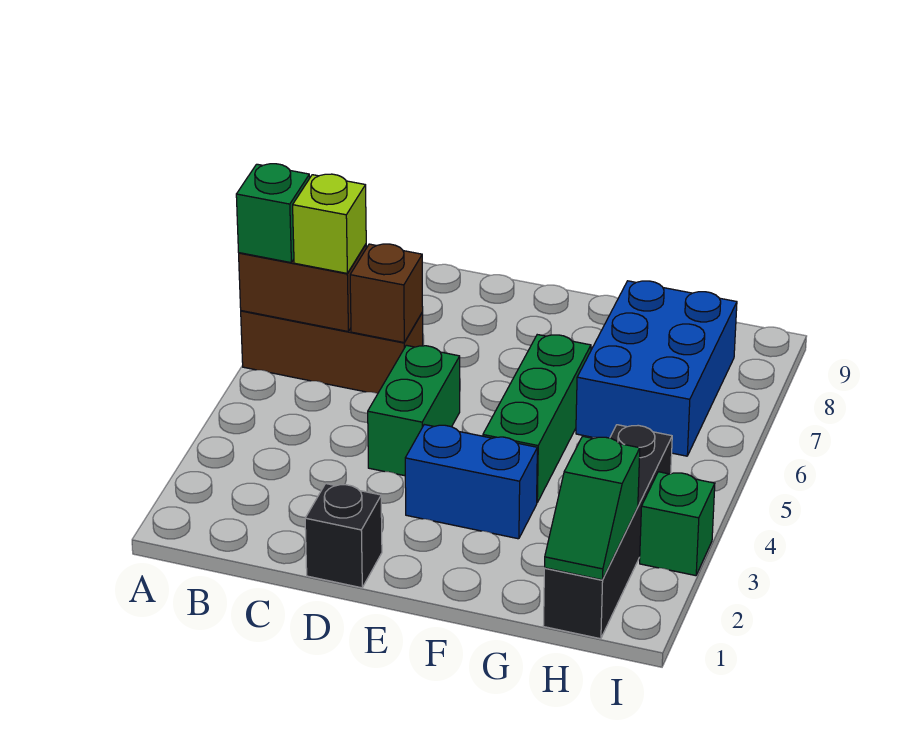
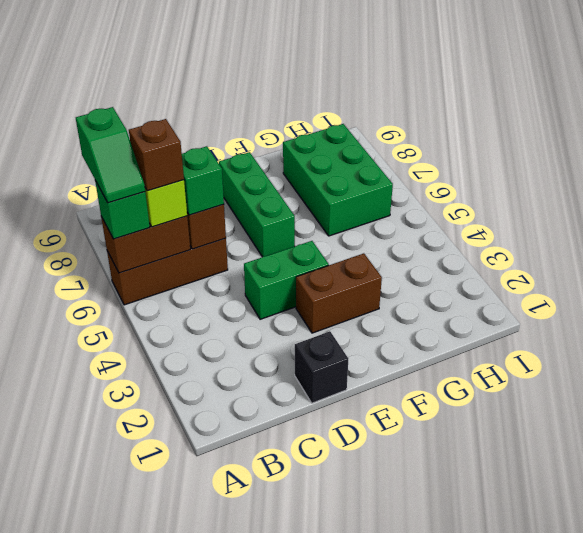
none -> brown brick B6 level 4
green brick D4:D5 level 1 -> green brick D4:E4 level 1
blue brick E3:F3 level 1 -> brown brick E3:F3 level 1
green brick F4:F6 level 1 -> green brick E6:E8 level 1
blue brick G6:H8 level 1 -> green brick G6:H8 level 1
black brick H1:H4 level 1 -> none
green slope H1:H2 level 2 top 2 -> green slope A6:A7 level 4 top 7
green brick I3 level 1 -> green brick C6 level 3

